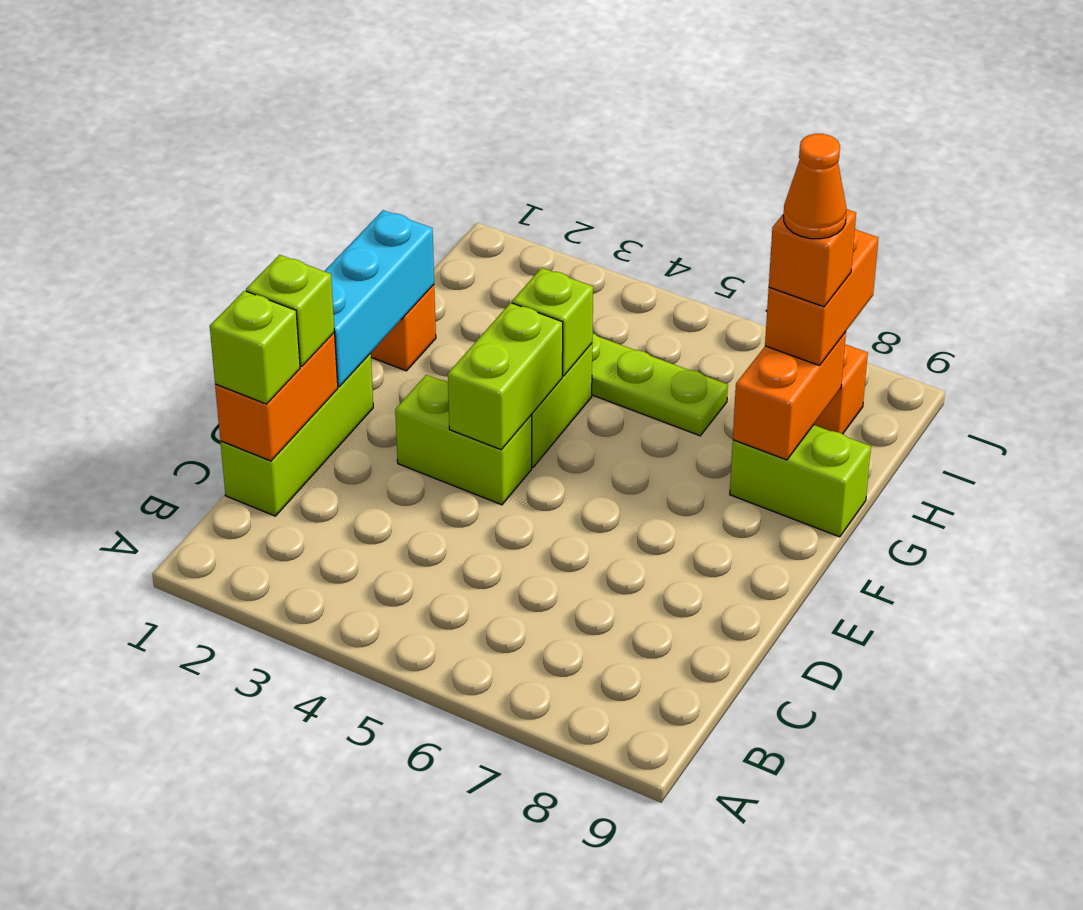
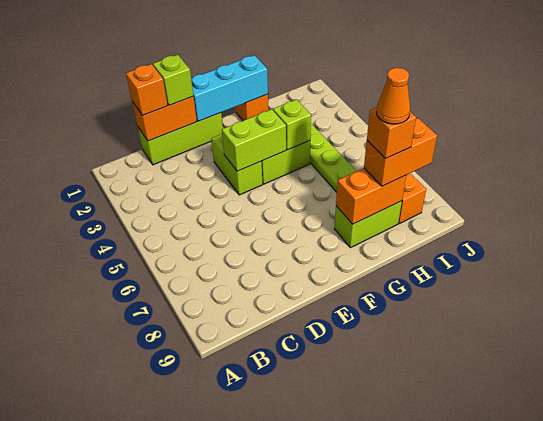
lime brick C1 level 3 -> orange brick C1 level 3
lime brick G8:G9 level 1 -> lime brick G8:H8 level 1

